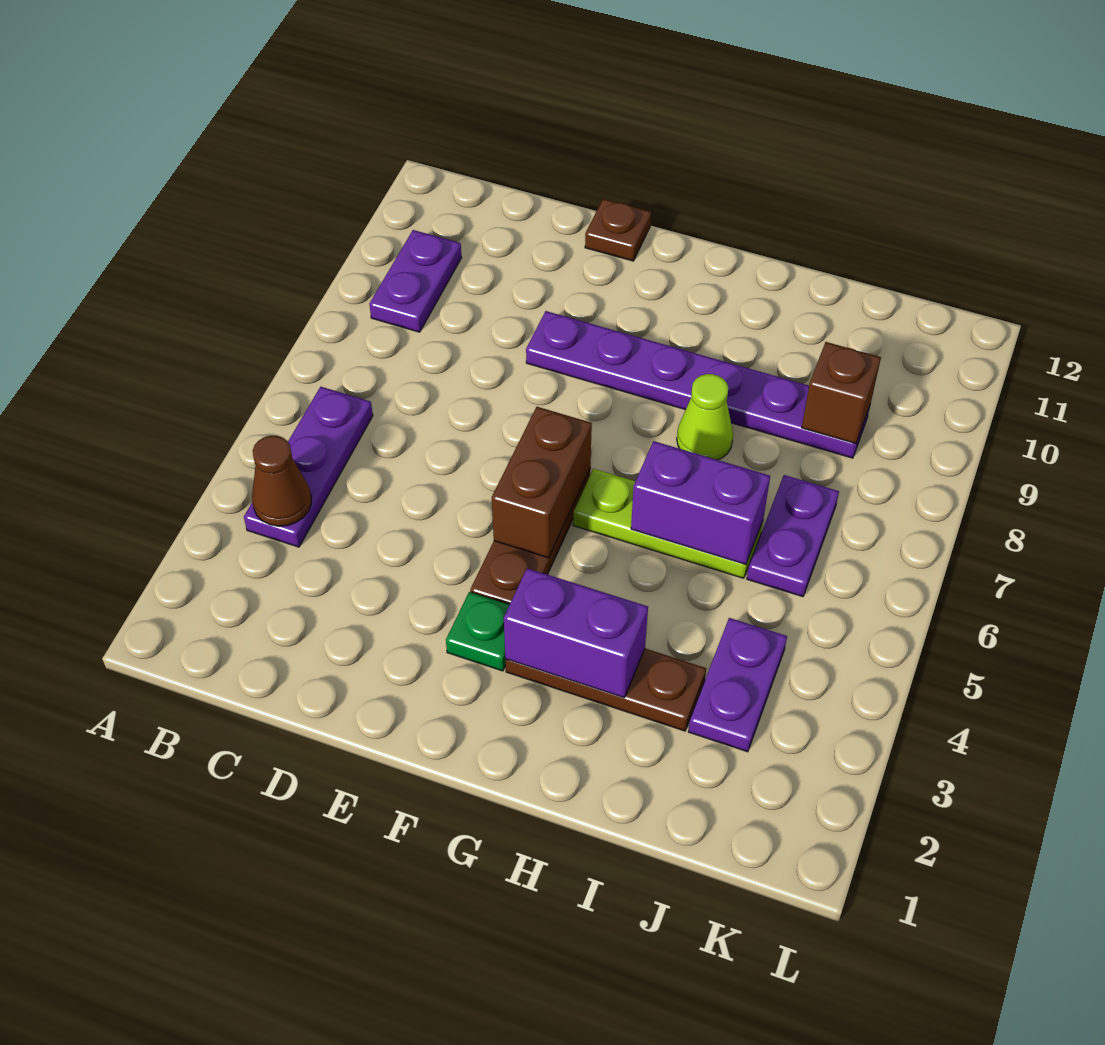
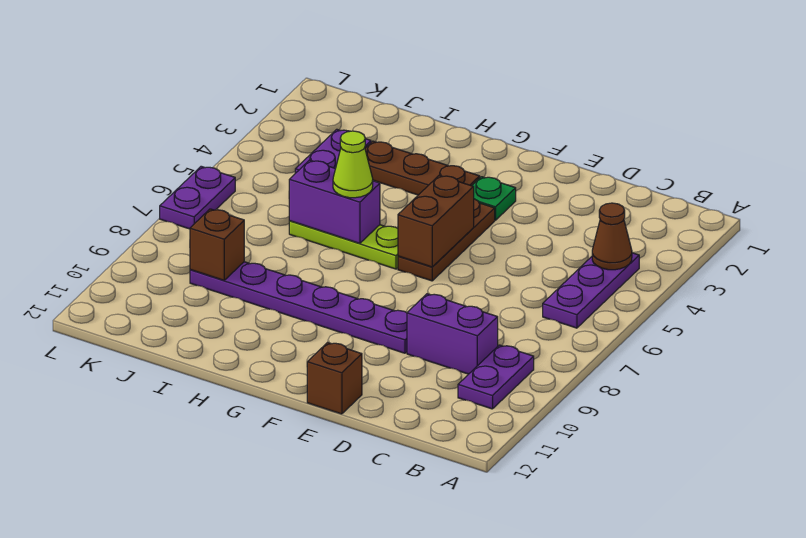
brown plate E12 level 1 -> brown brick E12 level 1
purple brick G3:H3 level 2 -> purple brick C9:D9 level 1
lime cone H8 level 1 -> lime cone H6 level 3
purple plate J6:J7 level 1 -> purple plate L6:L7 level 1

